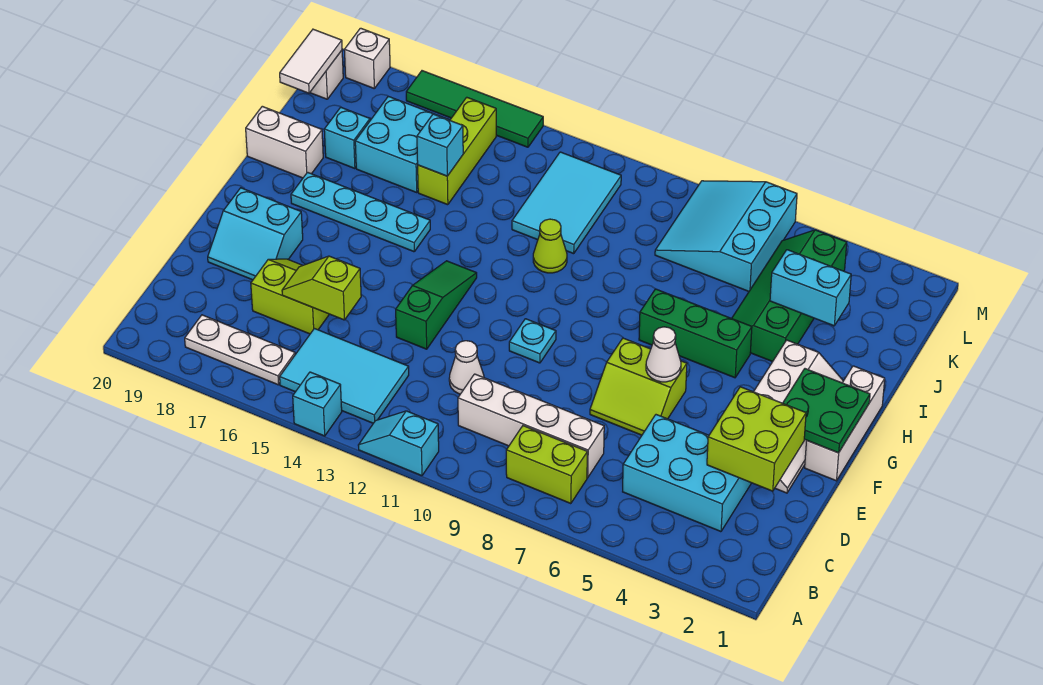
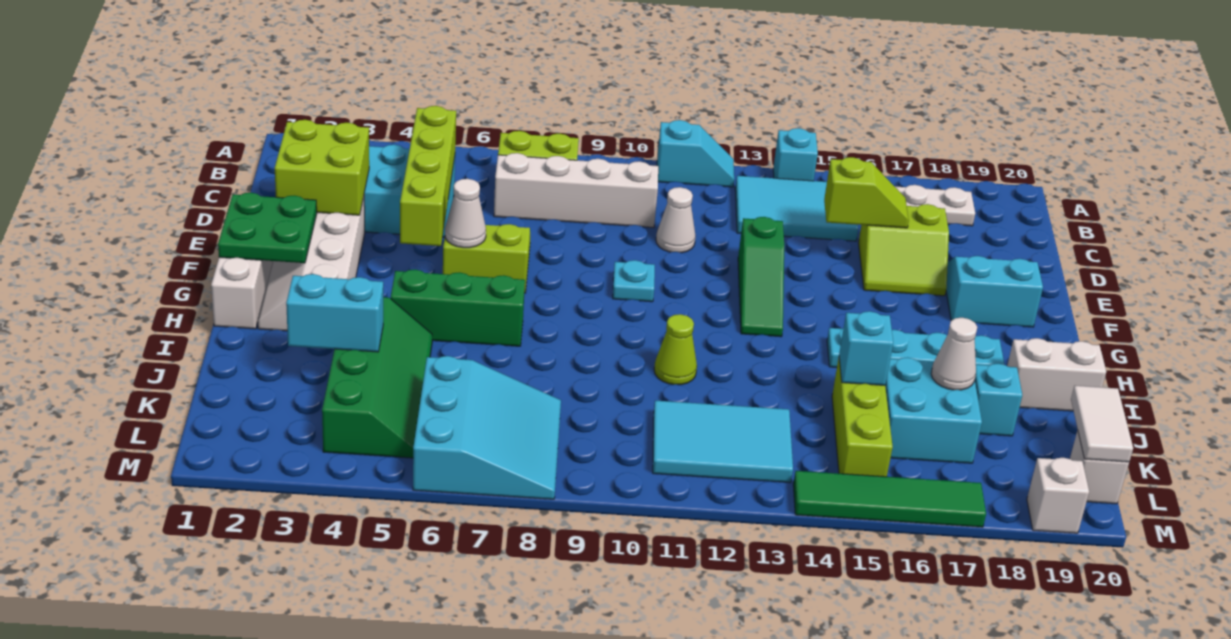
none -> lime brick C5:F5 level 2
cyan tile J11:L12 level 1 -> cyan tile K11:L13 level 1
none -> white cone J17 level 2

